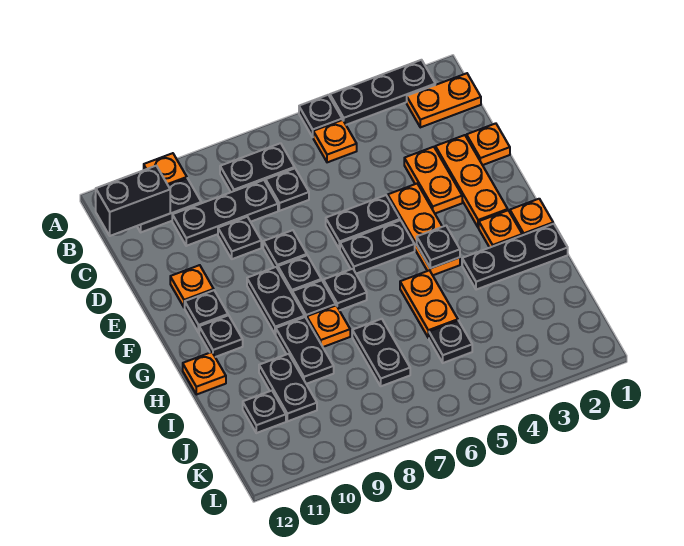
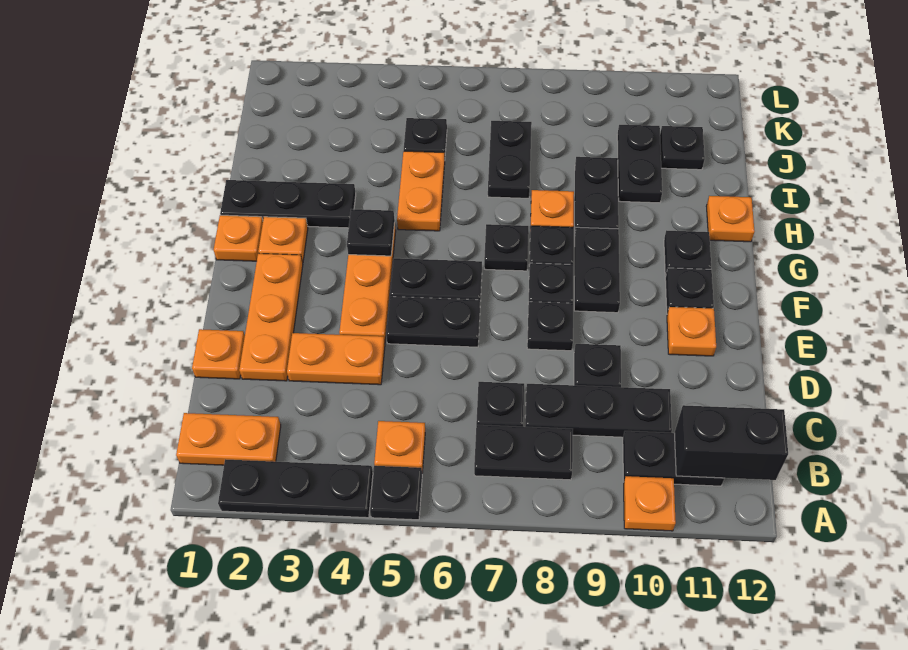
orange plate D3:E3 level 1 -> orange plate D3:D4 level 1

